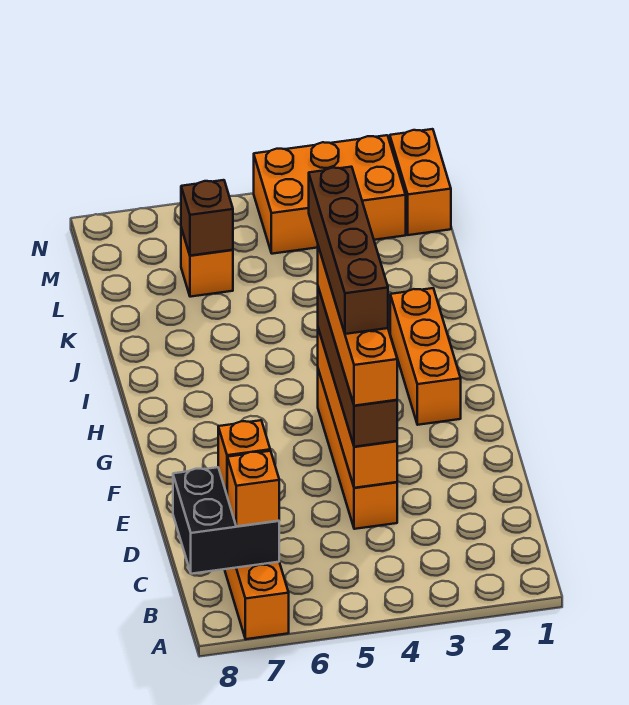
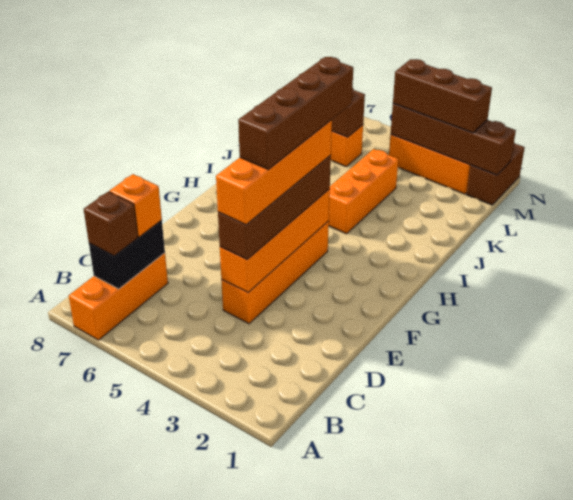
black brick B7:C8 level 2 -> black brick B7:C7 level 2
orange brick B7 level 3 -> brown brick B7 level 3
orange brick G2:I2 level 1 -> orange brick I4:K4 level 1
orange brick M1:N1 level 1 -> brown brick M1:N1 level 1
none -> brown brick M1:M4 level 2
none -> brown brick M2:M4 level 3

